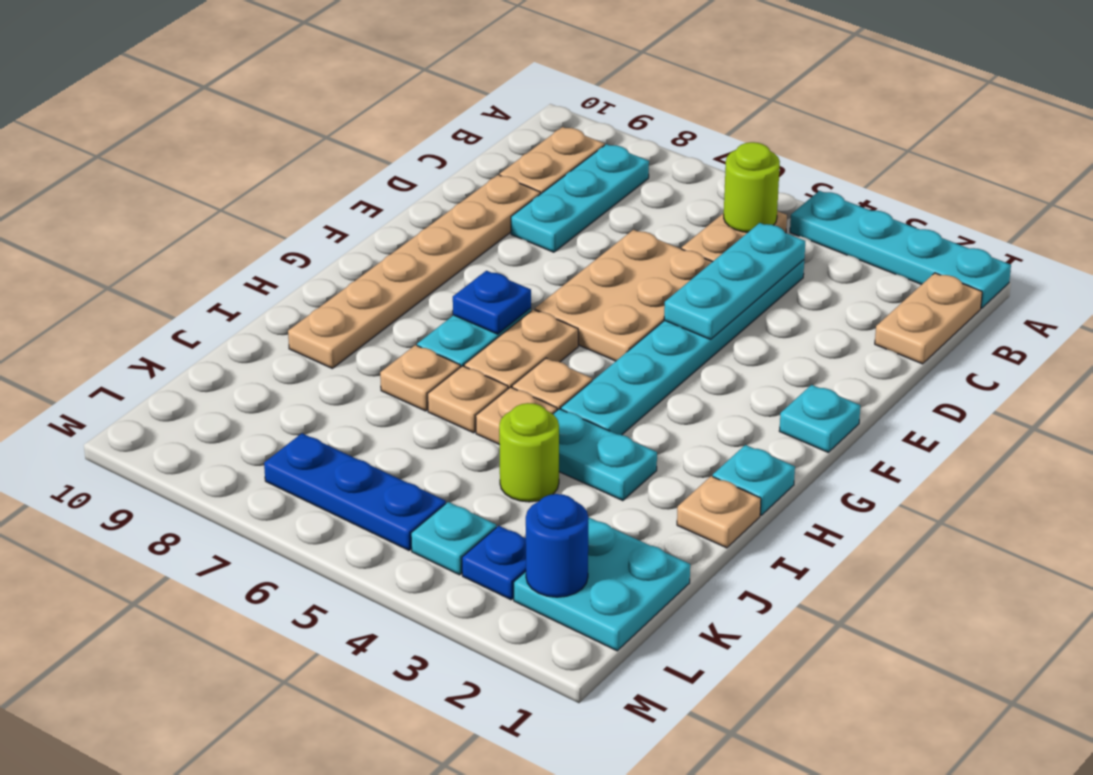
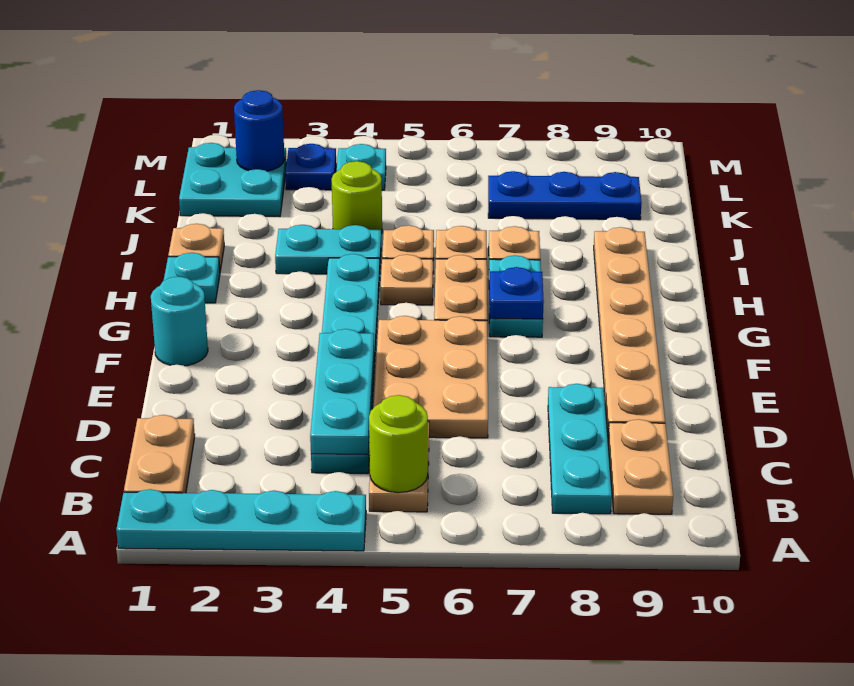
cyan plate F1 level 1 -> cyan round brick F1 level 1
blue plate L5:L7 level 1 -> blue plate K7:K9 level 1

